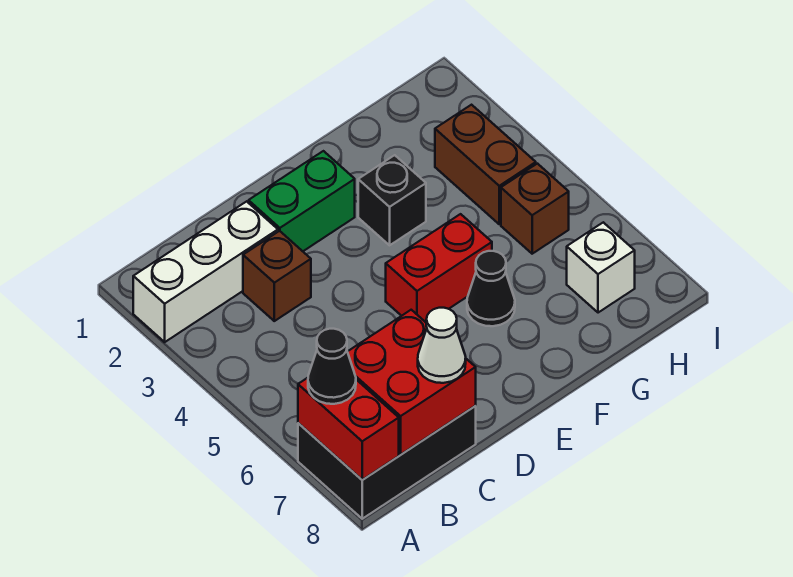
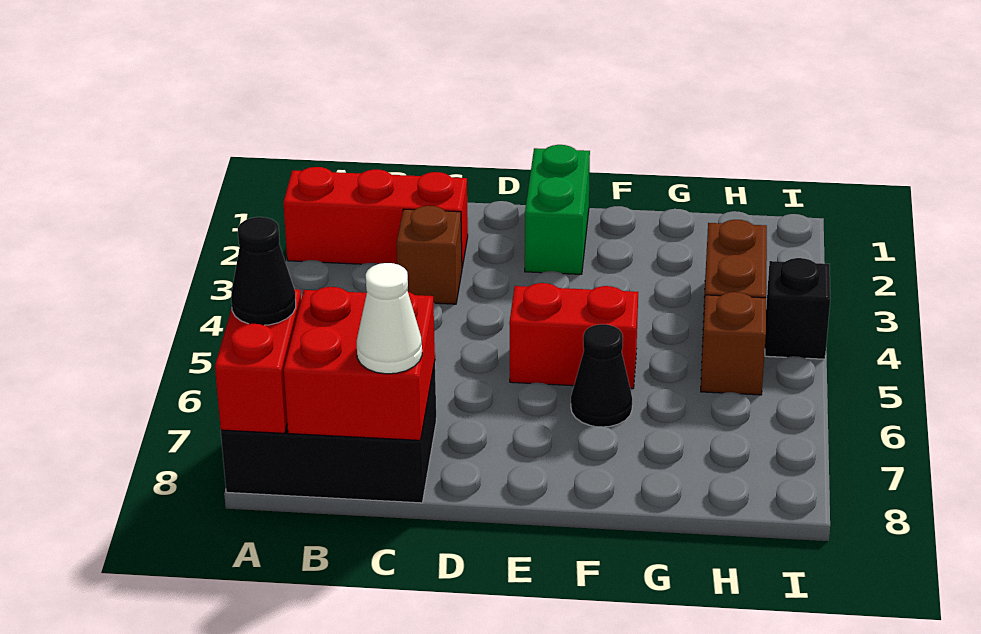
white brick A2:C2 level 1 -> red brick A2:C2 level 1
green brick D2:E2 level 1 -> green brick E1:E2 level 1
black brick F3 level 1 -> black brick I4 level 1
white brick H7 level 1 -> none

